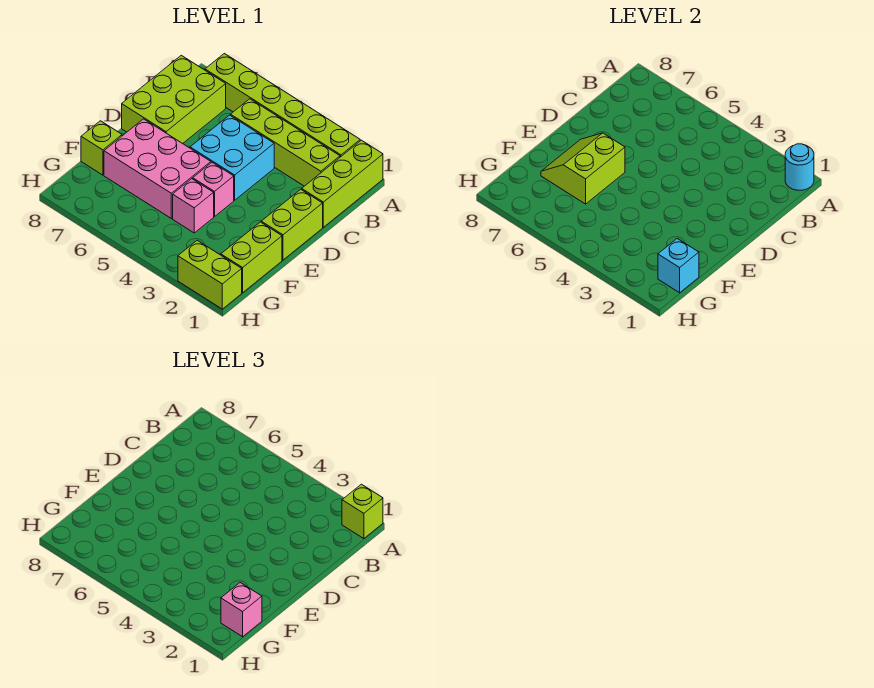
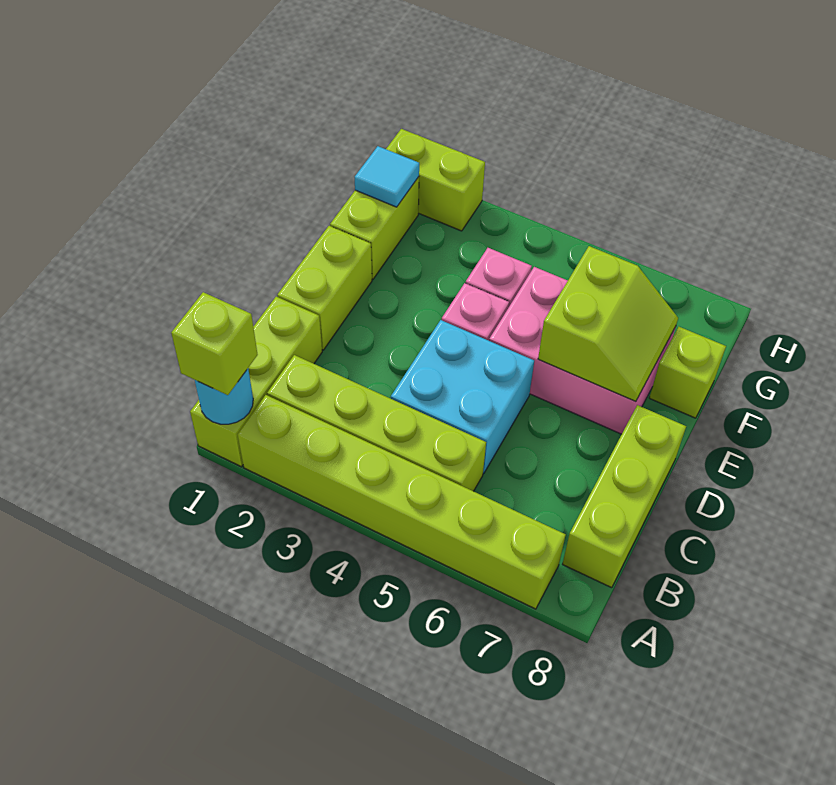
lime brick B7:D8 level 1 -> lime brick B8:D8 level 1
cyan brick G1 level 2 -> cyan tile G1 level 2
pink brick G1 level 3 -> none

